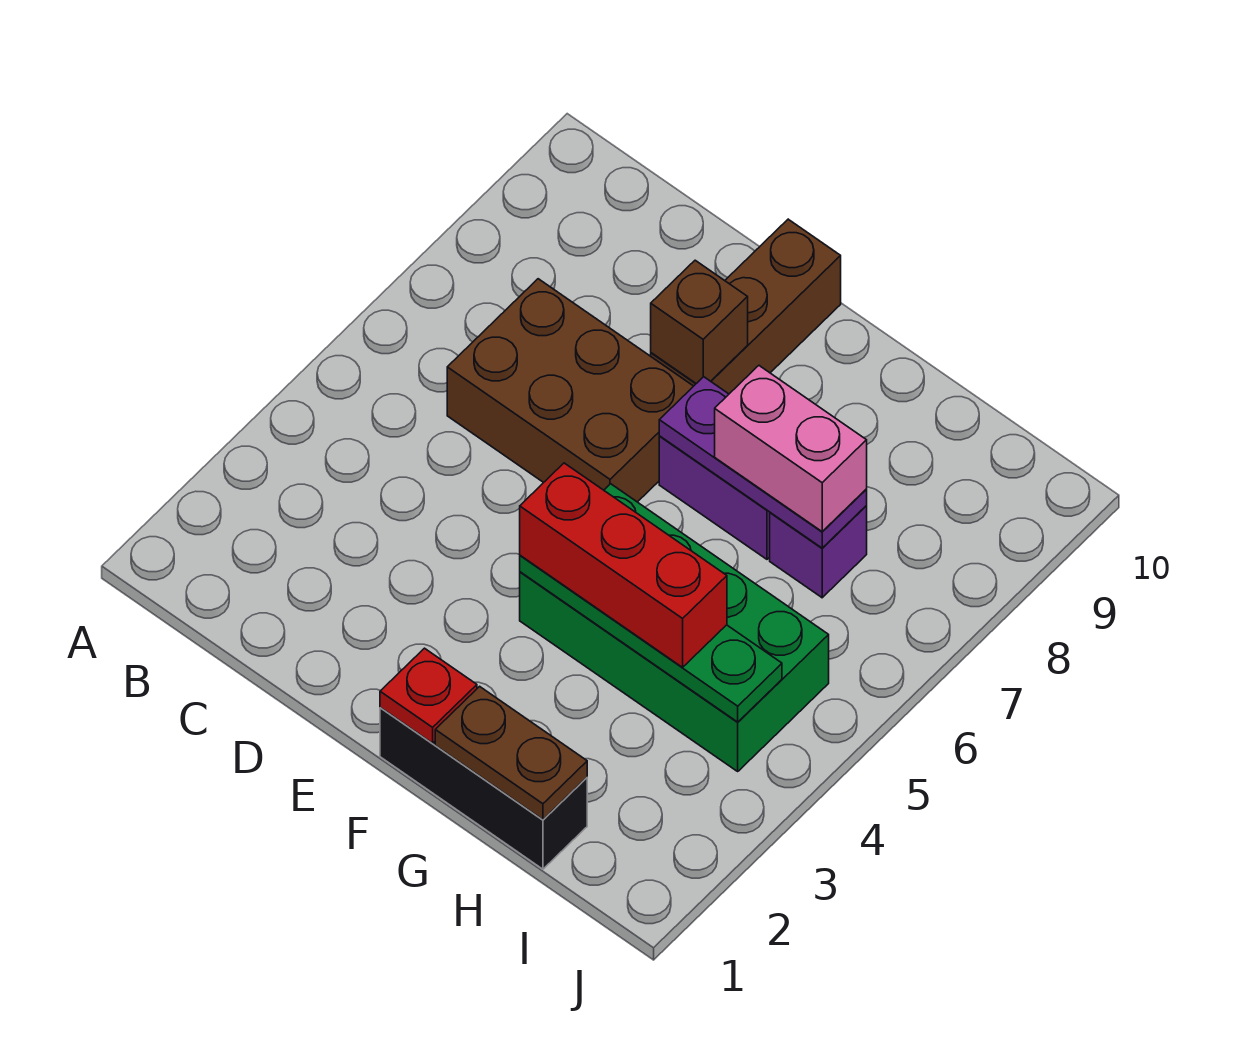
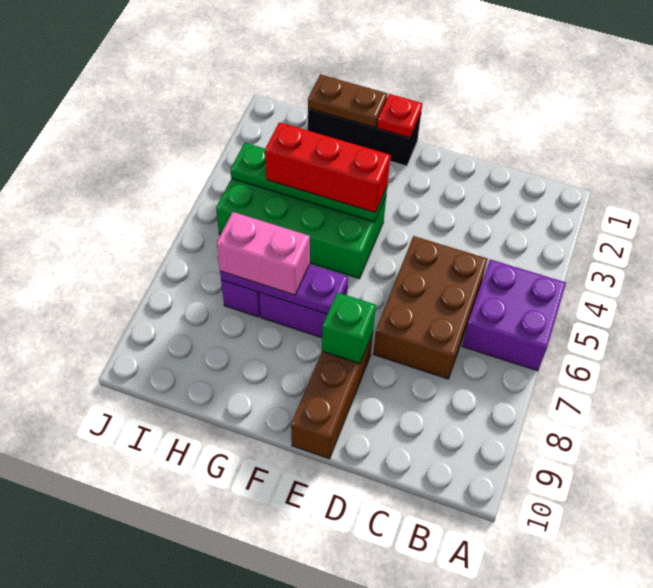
none -> purple brick A5:B6 level 1
brown brick C6:E7 level 1 -> brown brick C5:D7 level 1
brown brick E8 level 2 -> green brick E8 level 2

